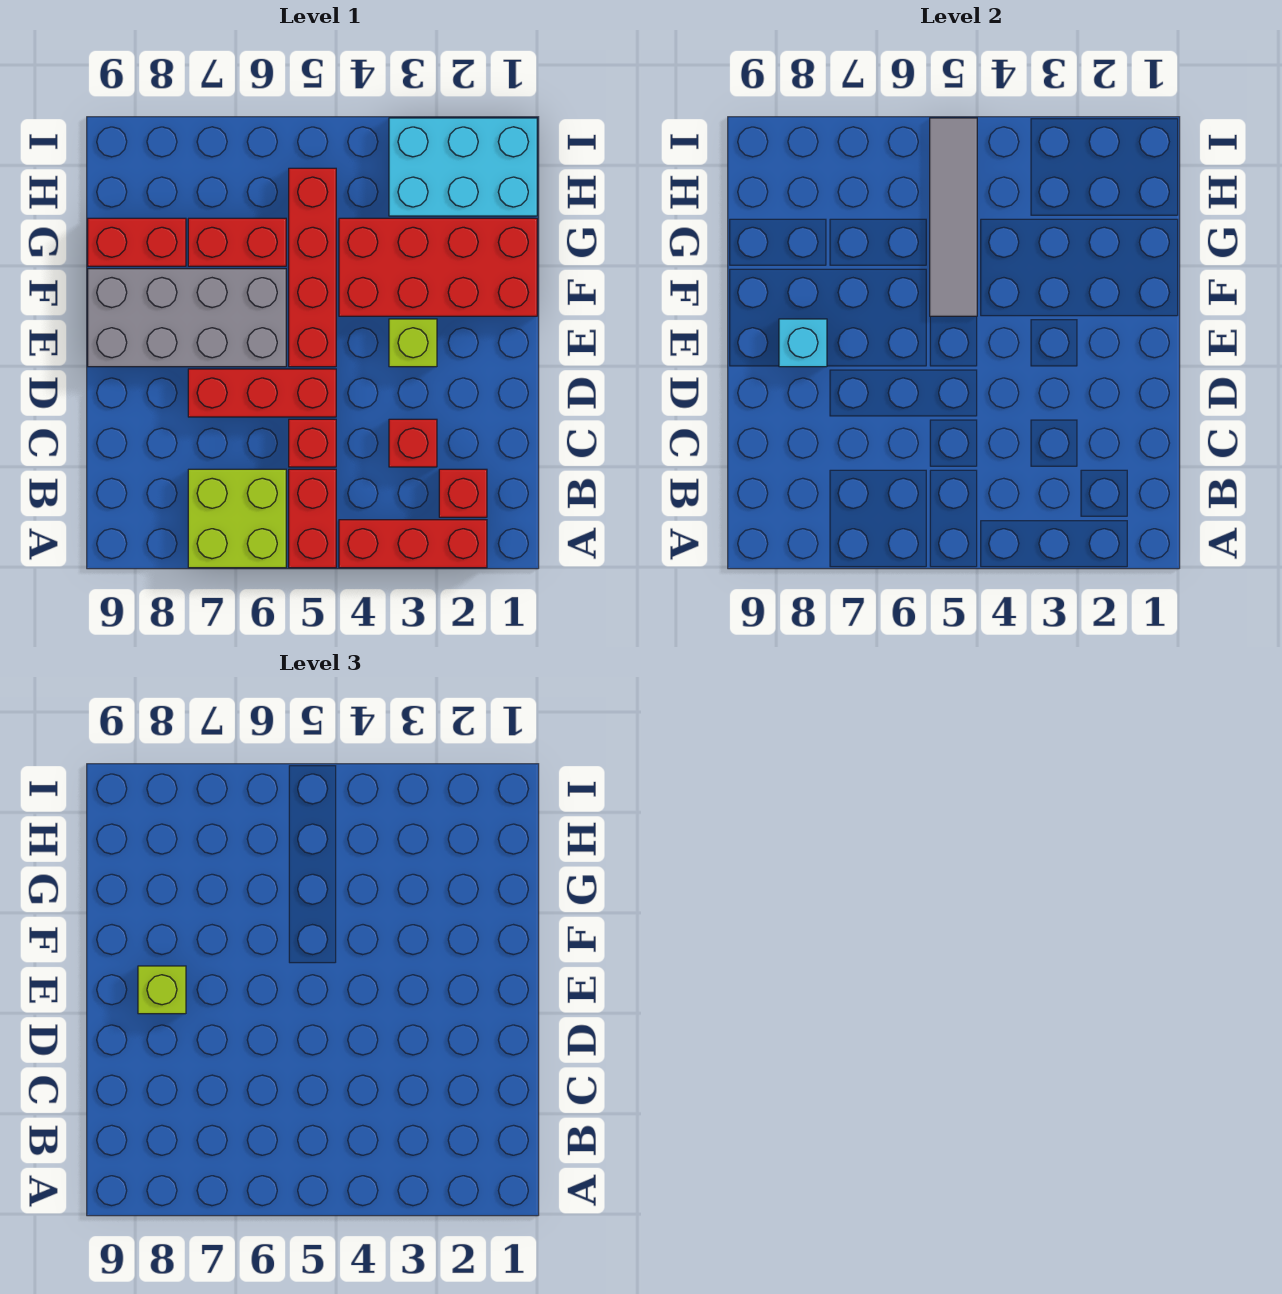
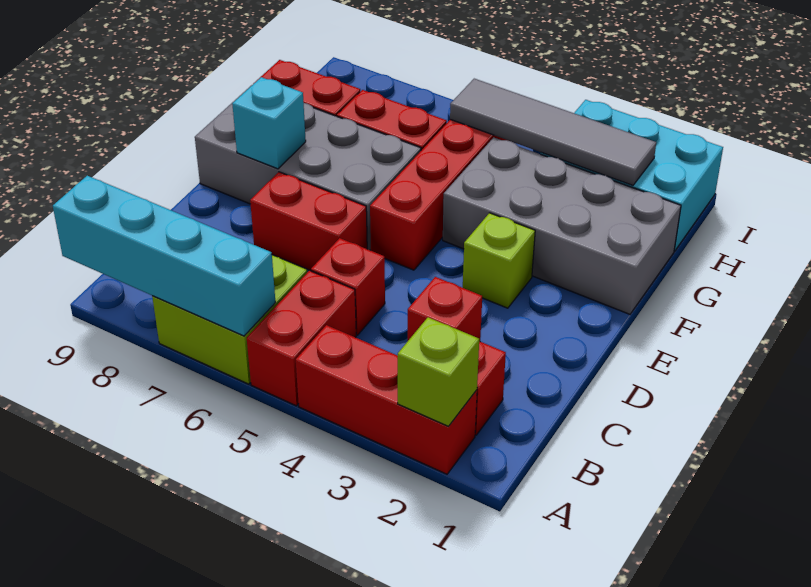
none -> cyan brick A6:A9 level 2
red brick D5:D7 level 1 -> red brick D6:D7 level 1
lime brick E8 level 3 -> lime brick A2 level 2
red brick F1:G4 level 1 -> grey brick F1:G4 level 1
grey tile F5:I5 level 2 -> grey tile H2:H5 level 2

